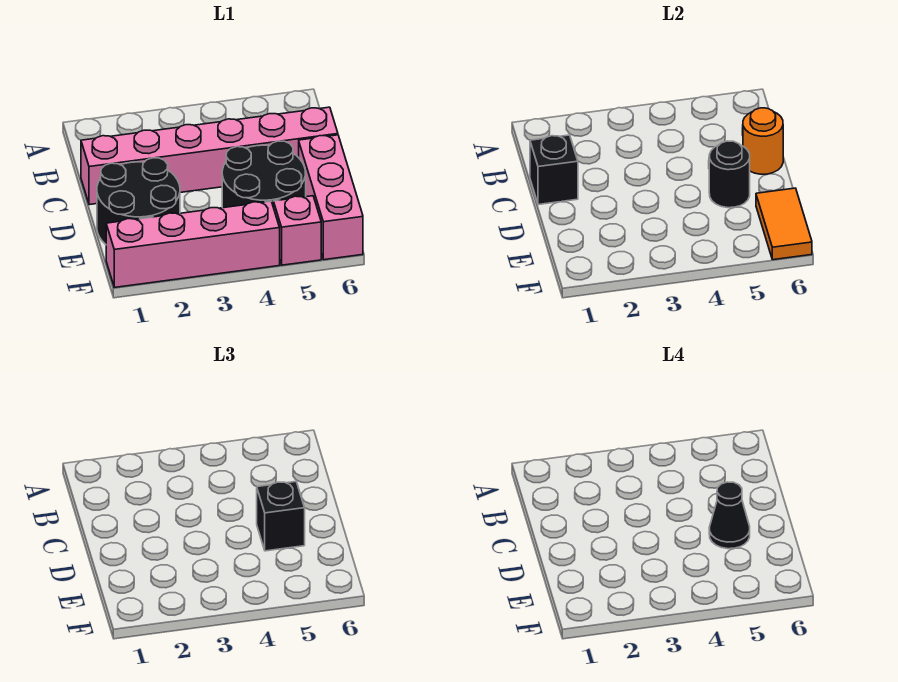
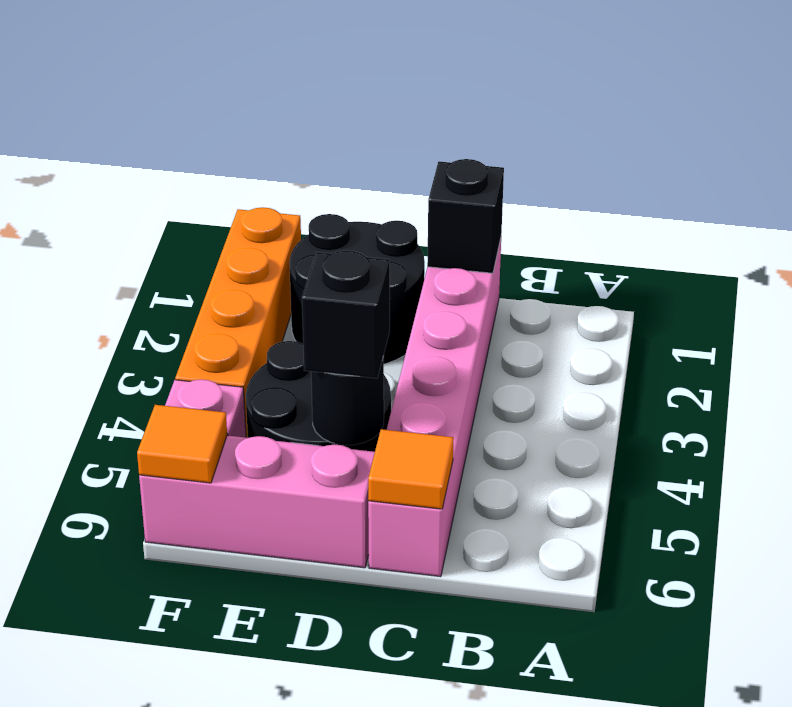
orange round brick C6 level 2 -> orange tile C6 level 2
black cone D5 level 4 -> none
orange tile E6:F6 level 2 -> orange tile F6 level 2
pink brick F1:F4 level 1 -> orange brick F1:F4 level 1

